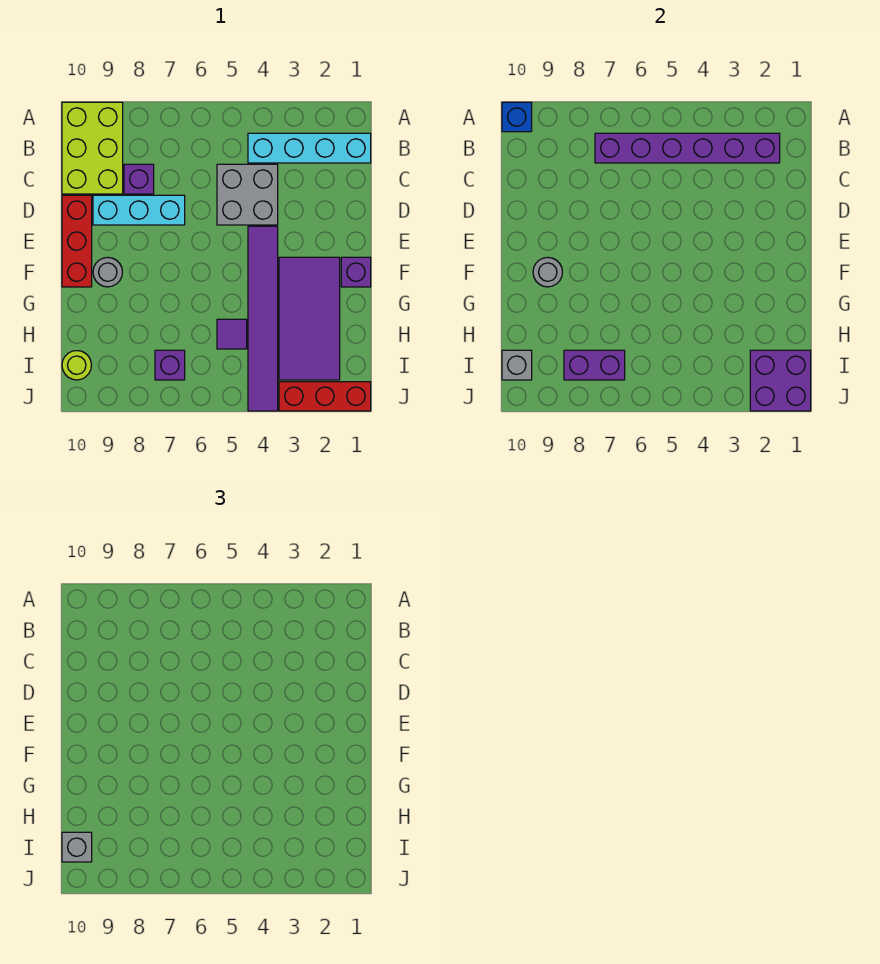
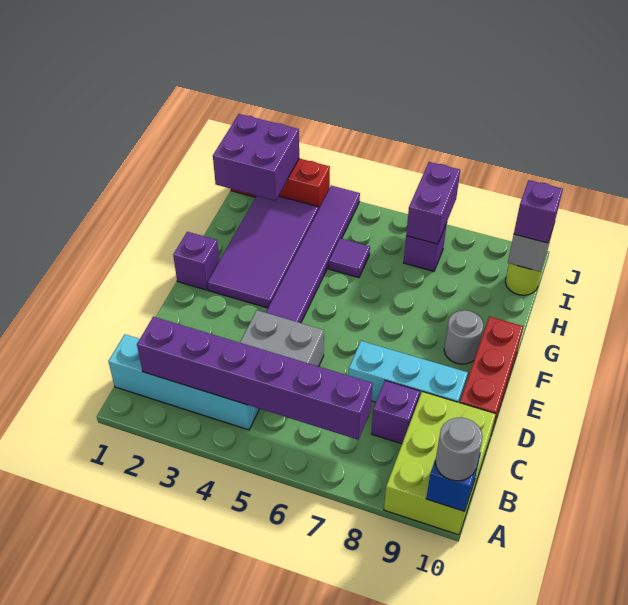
grey round brick F9 level 2 -> grey round brick A10 level 3
purple brick I7:I8 level 2 -> purple brick I7:J7 level 2
grey brick I10 level 3 -> purple brick I10 level 3

